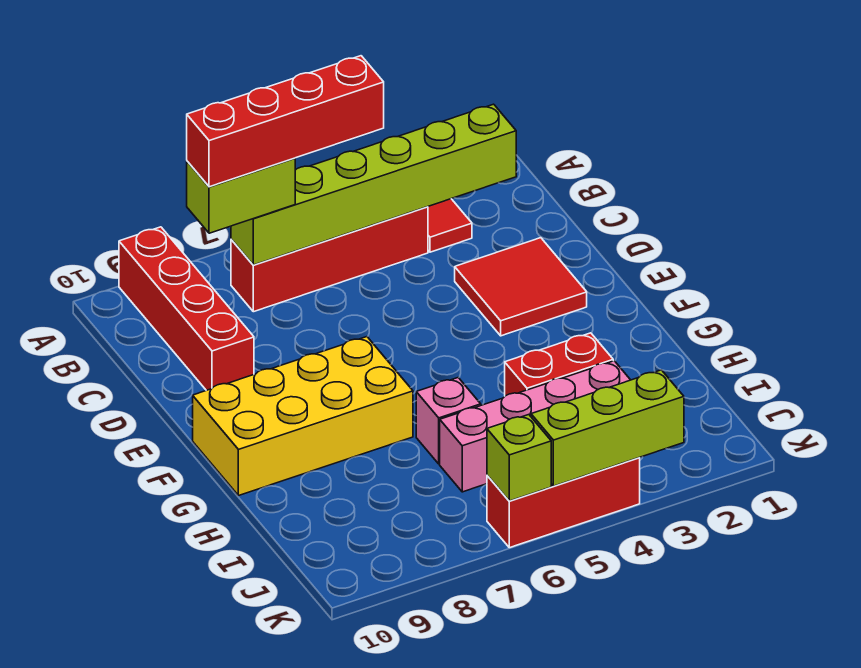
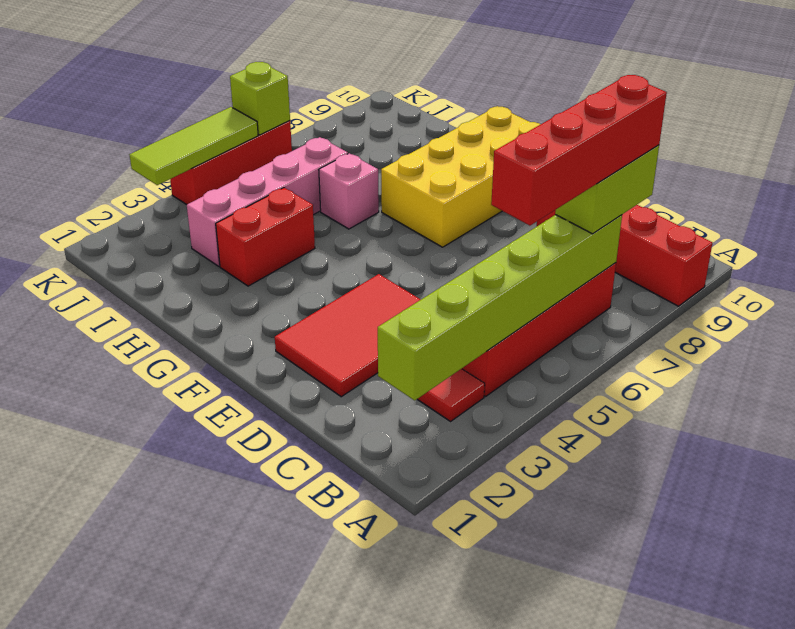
red tile D2:E3 level 1 -> red tile D2:E4 level 1
lime brick K3:K5 level 2 -> lime tile K3:K5 level 2

